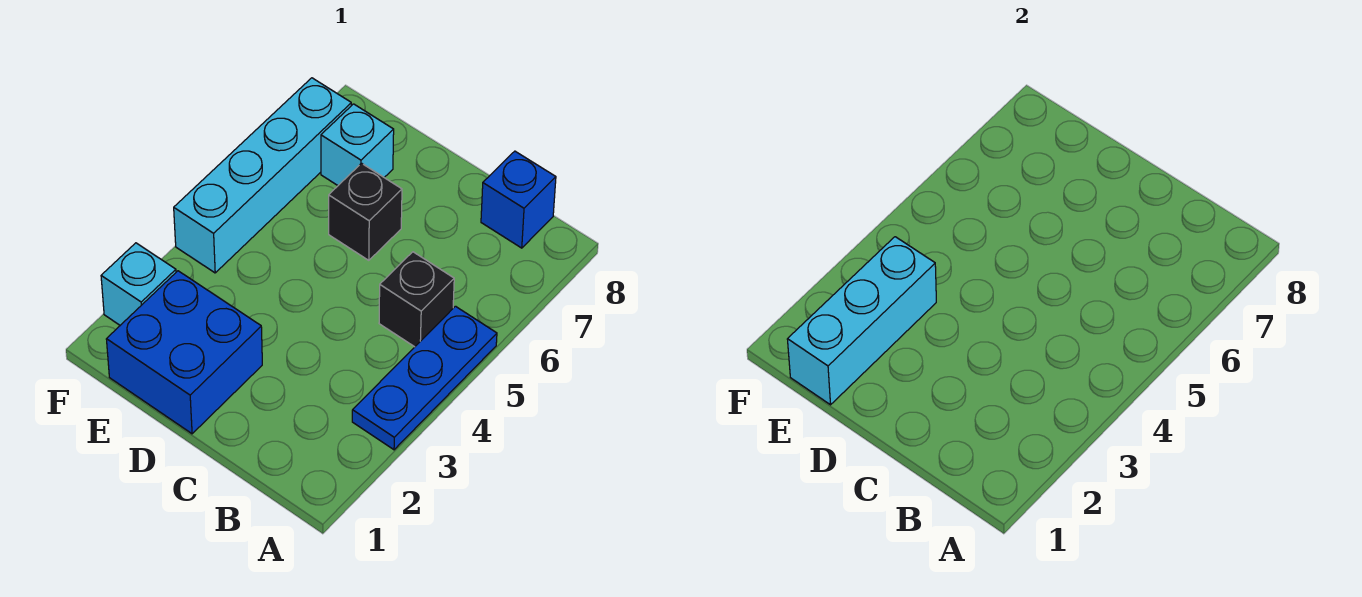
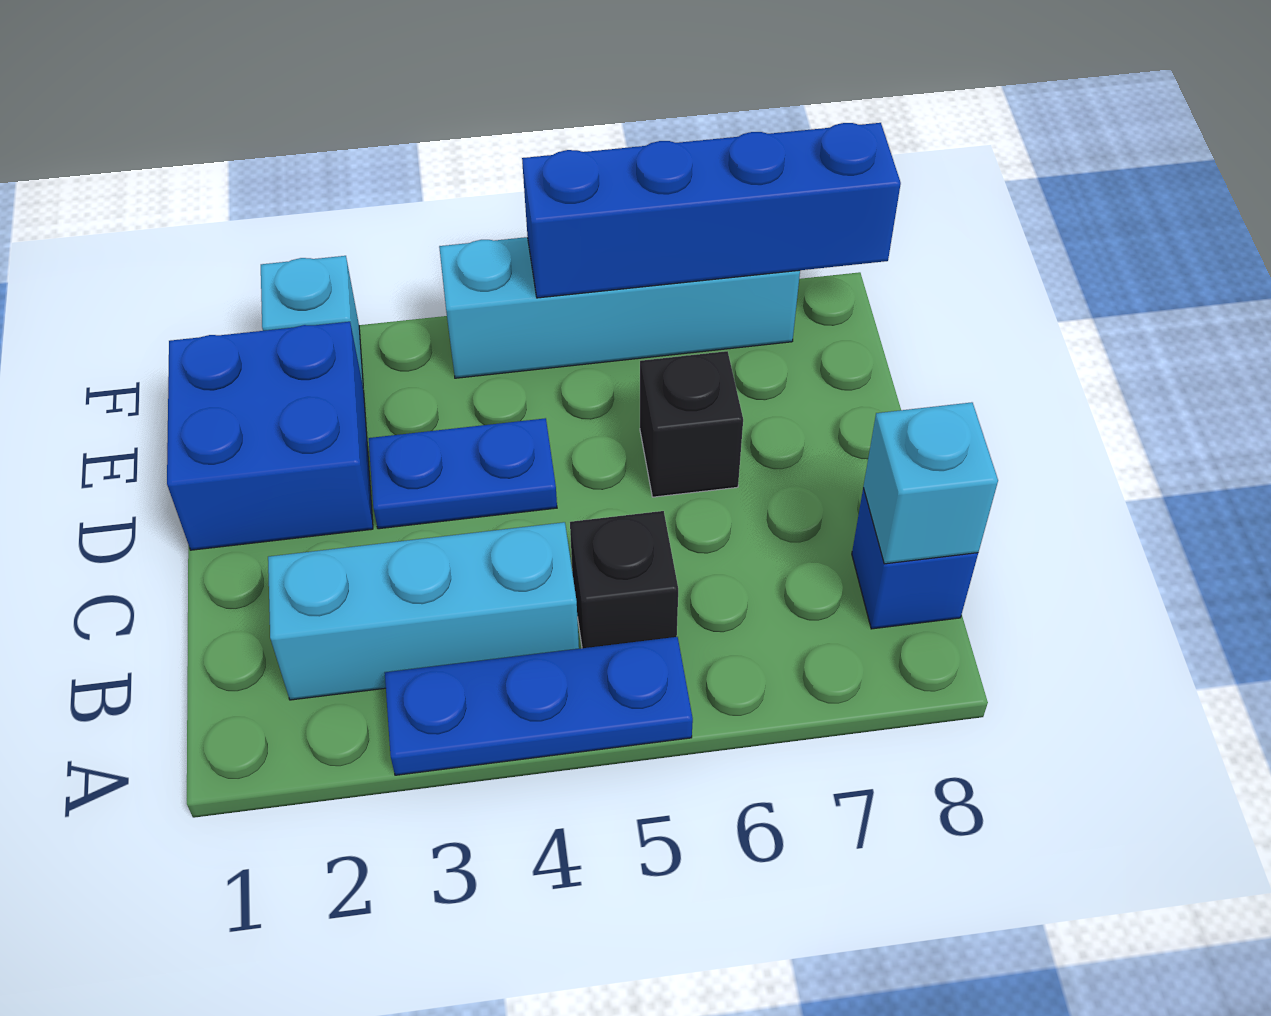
none -> blue plate D3:D4 level 1
cyan brick E1:E3 level 2 -> cyan brick B2:B4 level 1
cyan brick E7 level 1 -> cyan brick B8 level 2
none -> blue brick F5:F8 level 2

